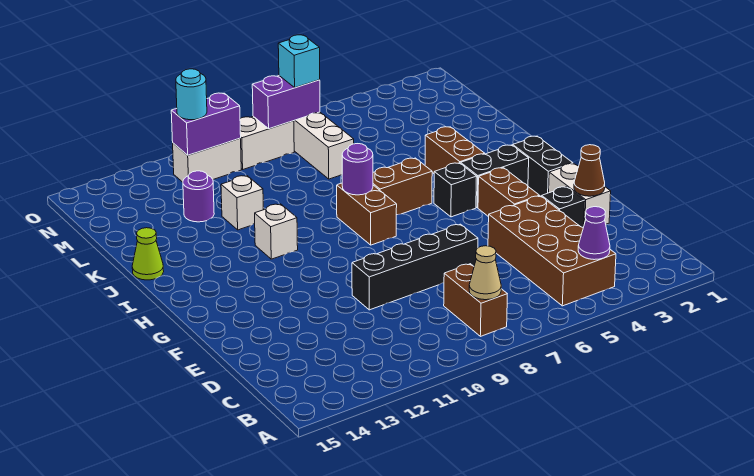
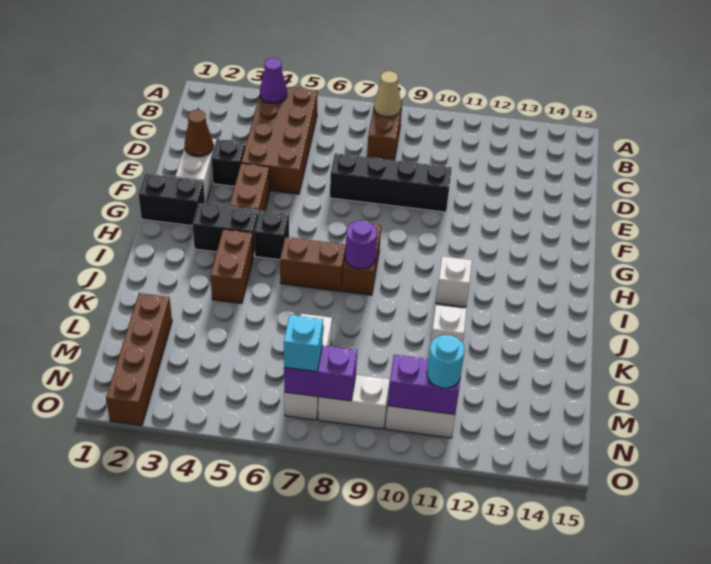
black brick G2:H2 level 1 -> black brick G1:G2 level 1
lime cone J15 level 1 -> none
none -> brown brick L2:O2 level 1
purple round brick L12 level 1 -> none

